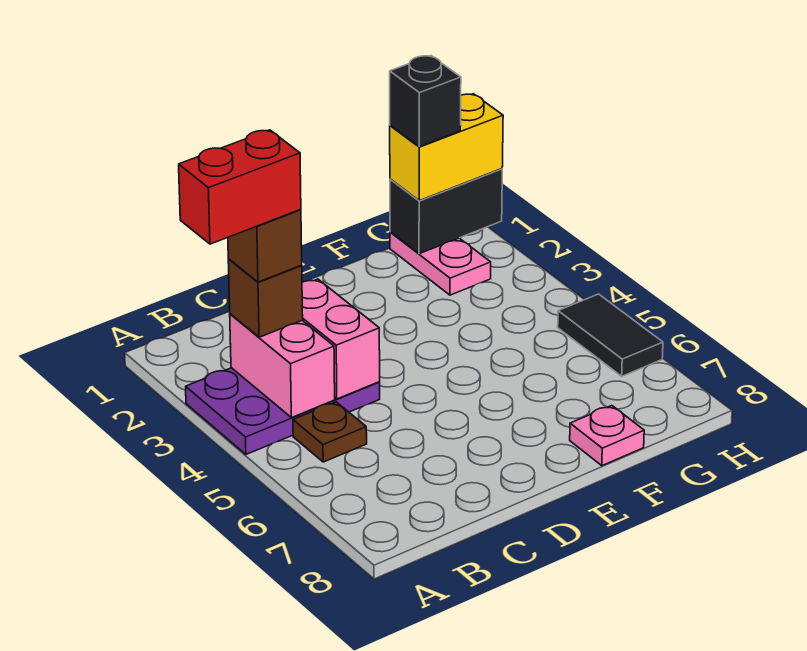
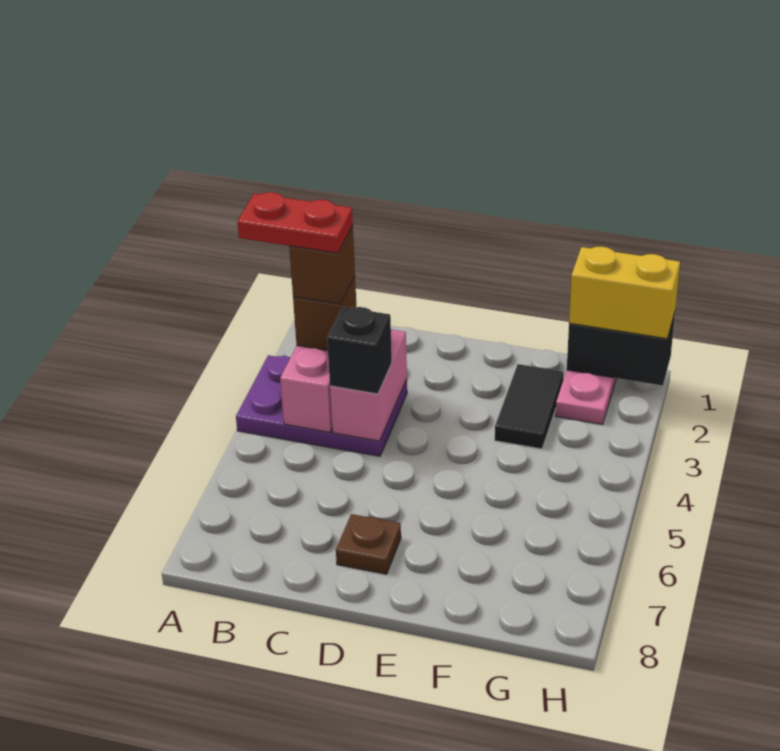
red brick A3:B3 level 5 -> red plate A3:B3 level 5
brown plate B5 level 1 -> brown plate D7 level 1
pink plate F8 level 1 -> none
black brick G1 level 4 -> black brick C4 level 3
black tile H5:H6 level 1 -> black tile F2:F3 level 1

